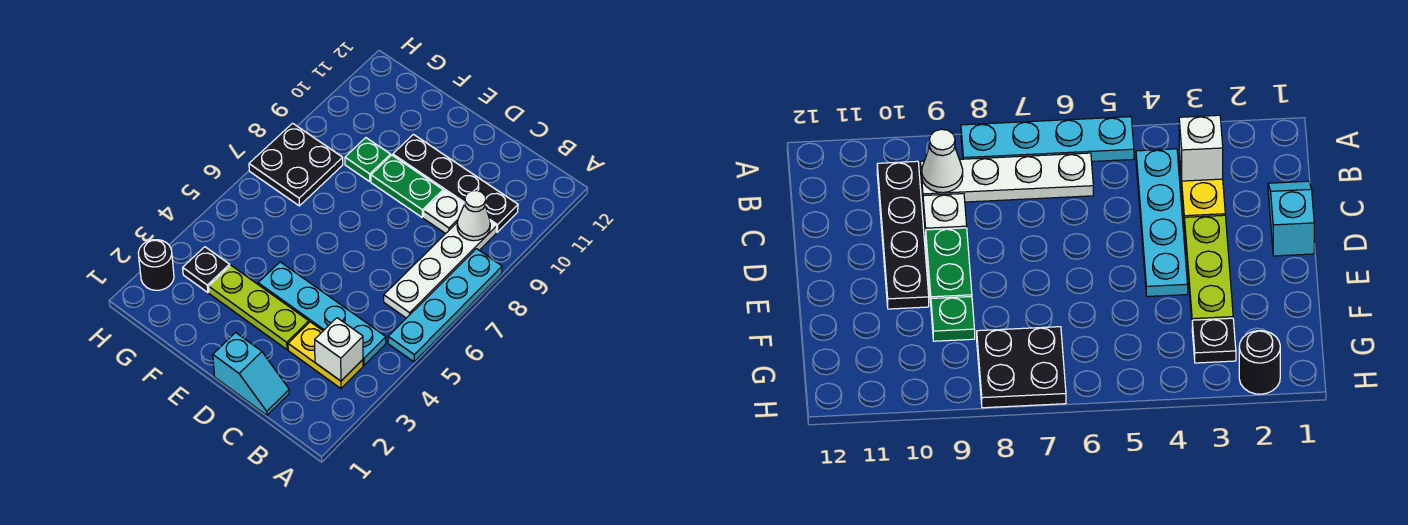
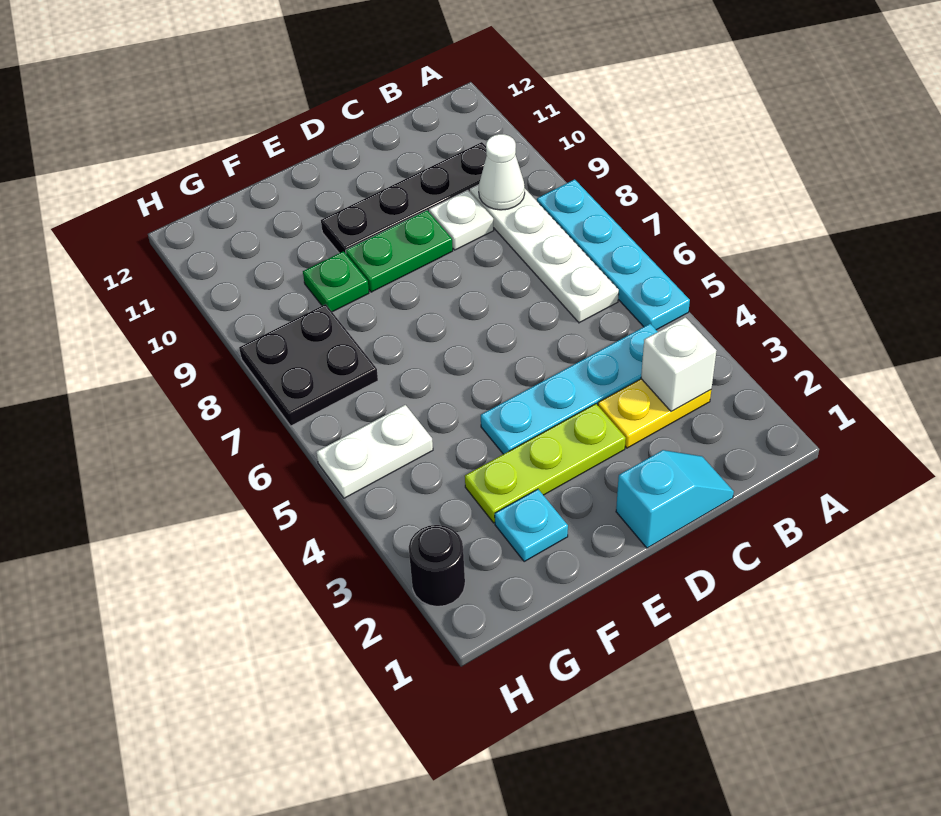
none -> cyan plate F2 level 1
black plate G3 level 1 -> none
none -> white plate G5:H5 level 1

